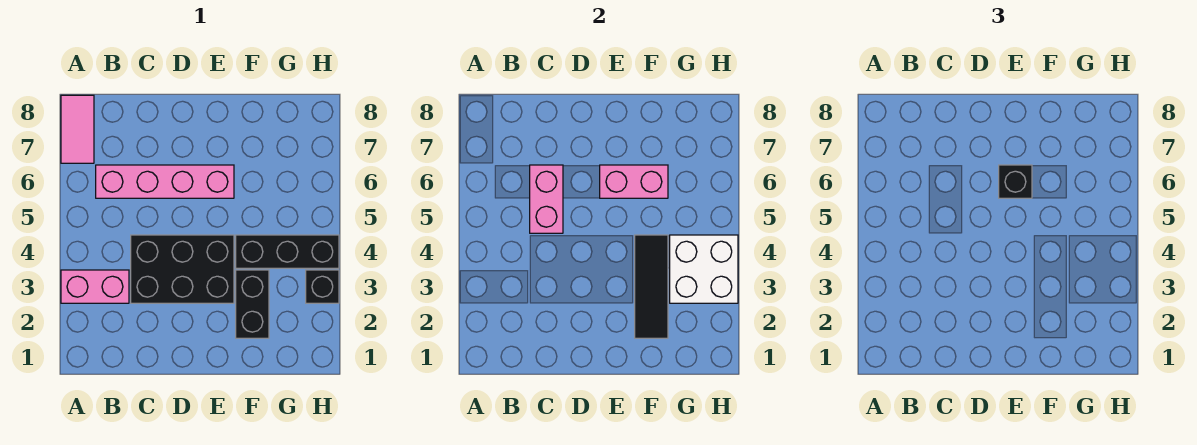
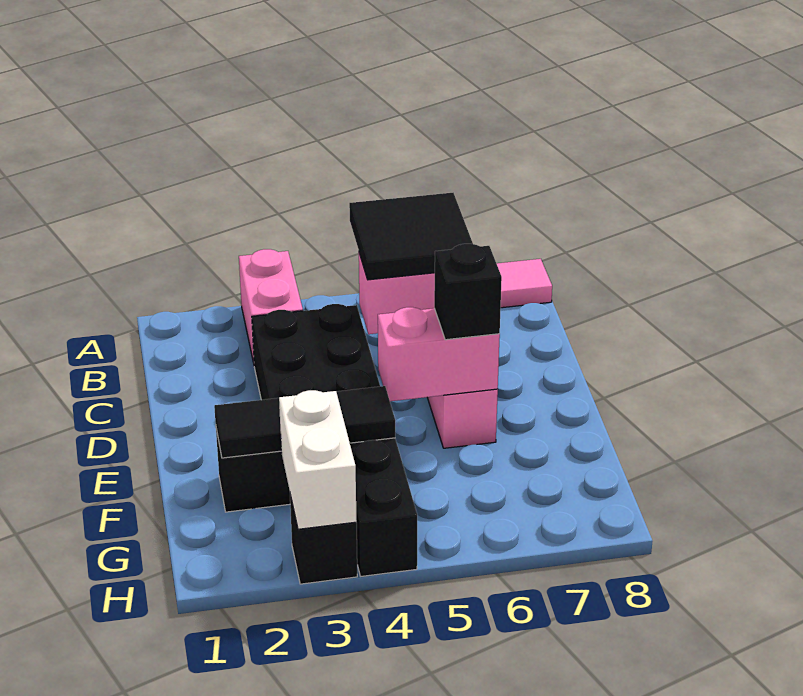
none -> black tile B5:C6 level 3
pink brick E6:F6 level 2 -> pink brick E5:E6 level 2
white brick G3:H4 level 2 -> white brick G3:H3 level 2

